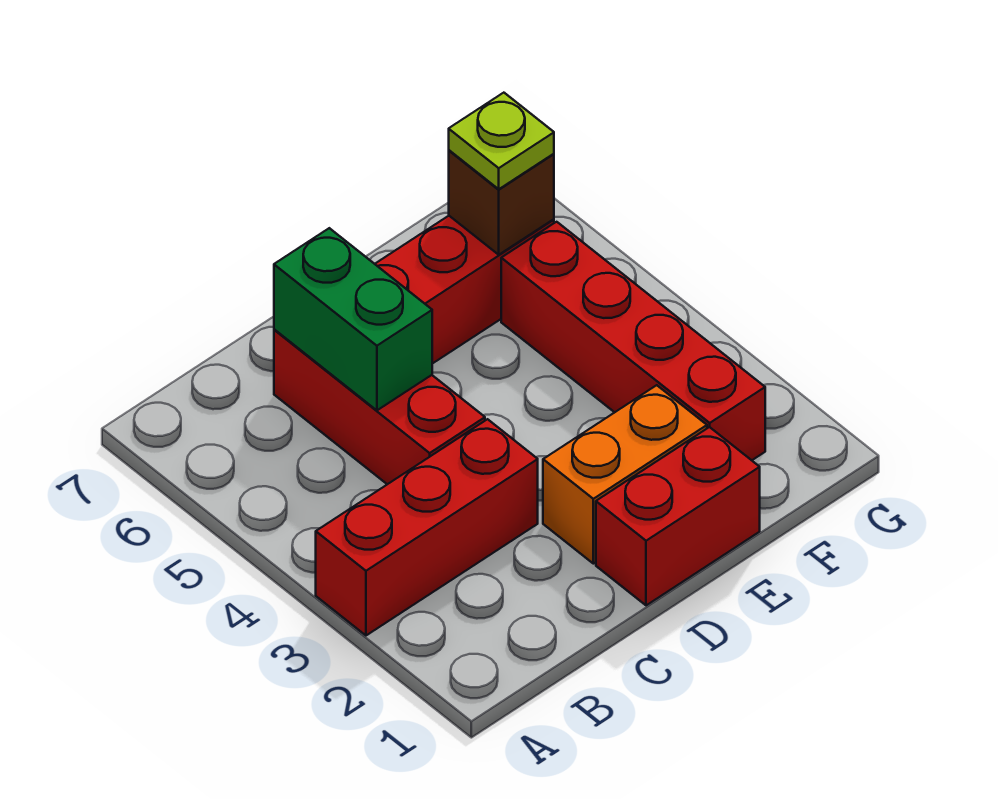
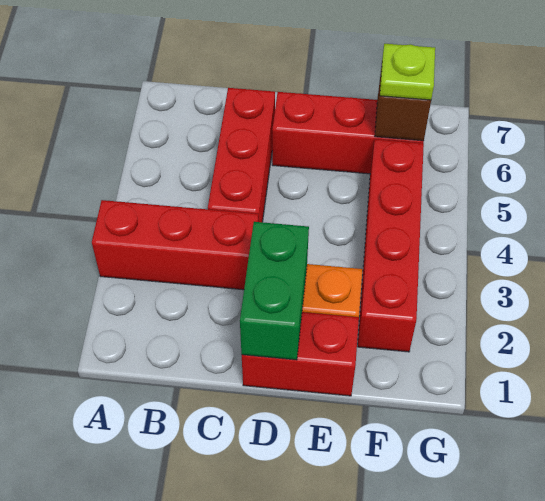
green brick C5:C6 level 2 -> green brick D1:D2 level 2

